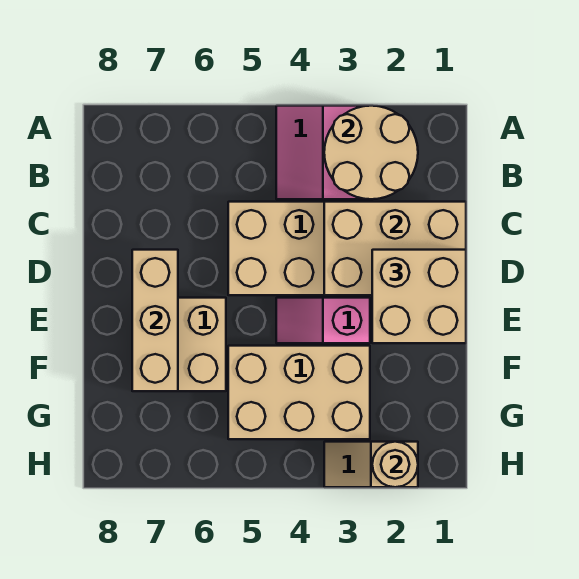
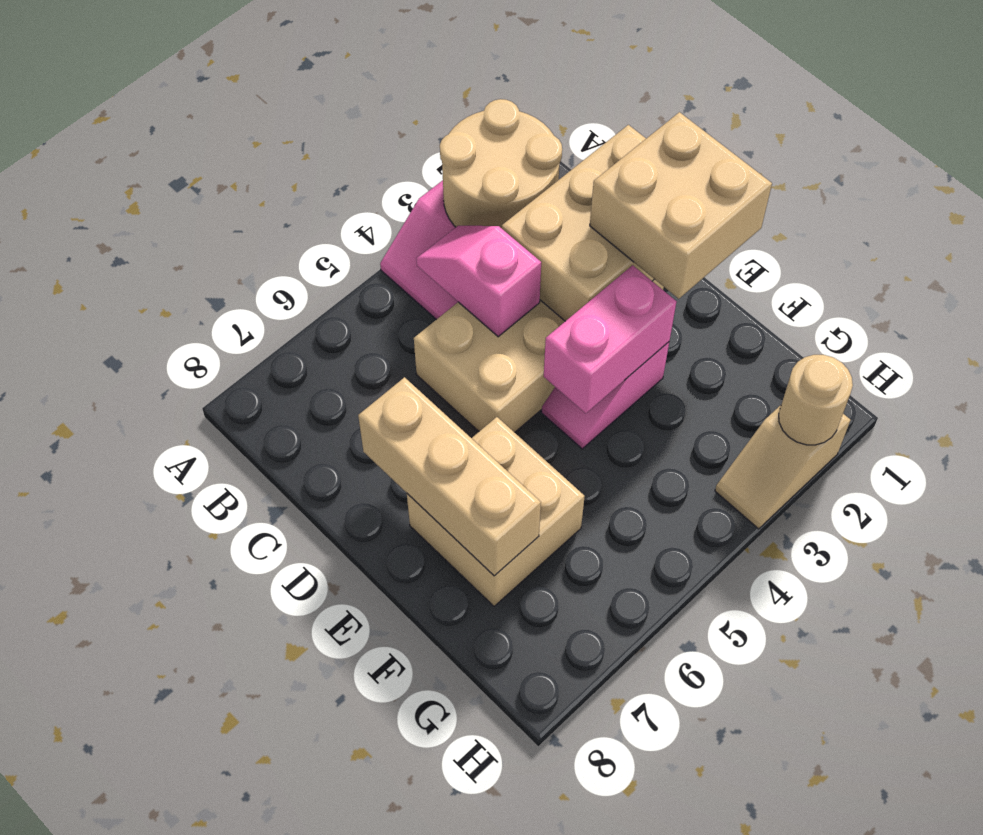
none -> pink slope B4:C4 level 2 top C
none -> pink brick E3:E4 level 2
tan brick F3:G5 level 1 -> none

